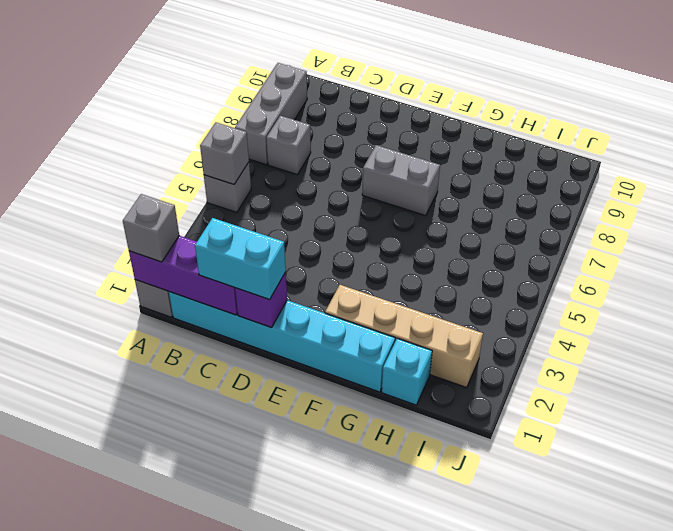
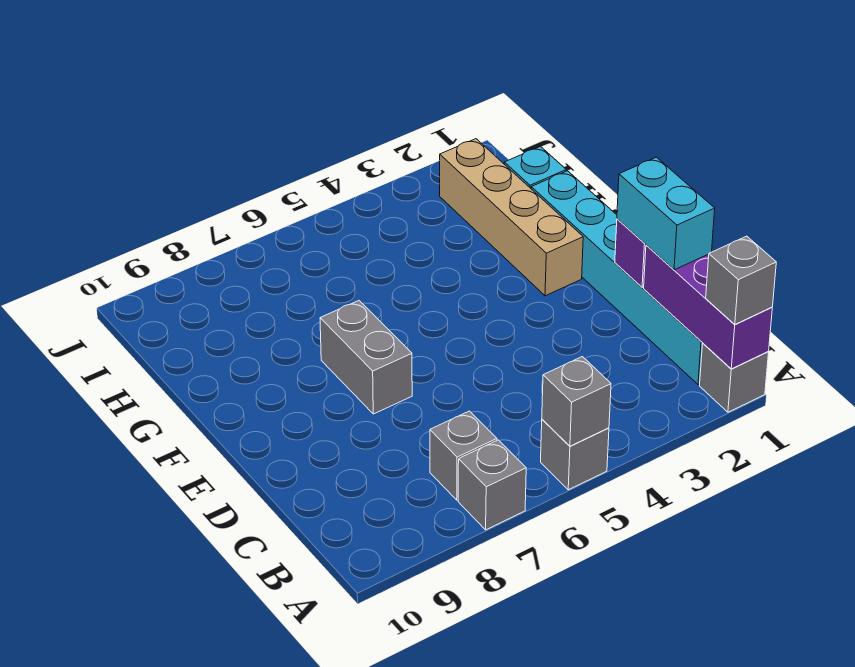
grey brick A7:A9 level 1 -> grey brick A7 level 1

